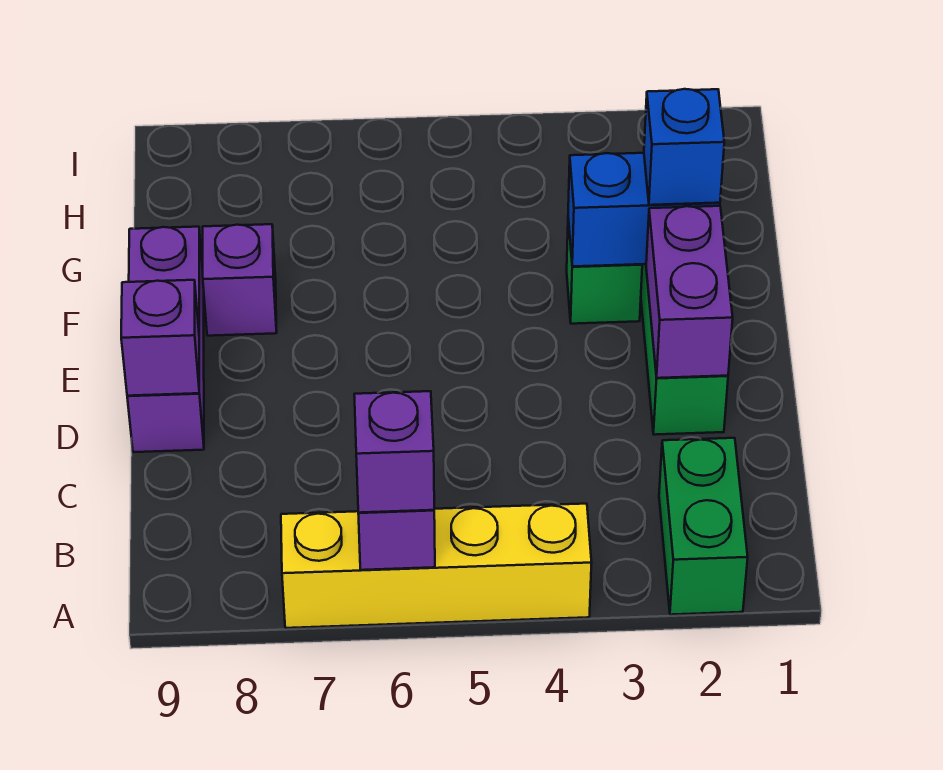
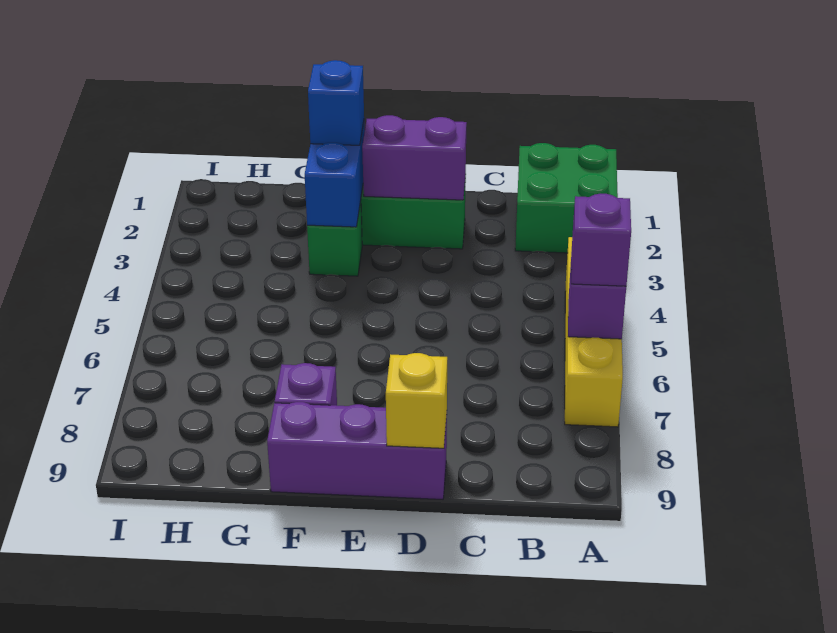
green brick A2:B2 level 1 -> green brick A1:B2 level 1
purple brick D9 level 2 -> yellow brick D9 level 2

